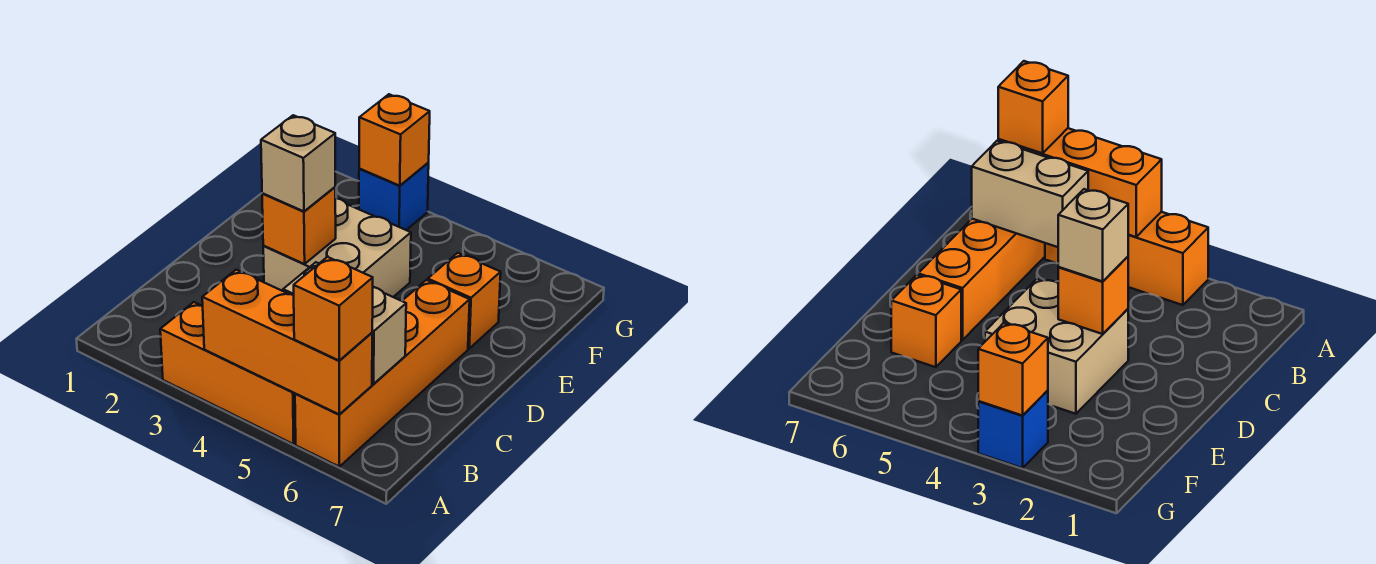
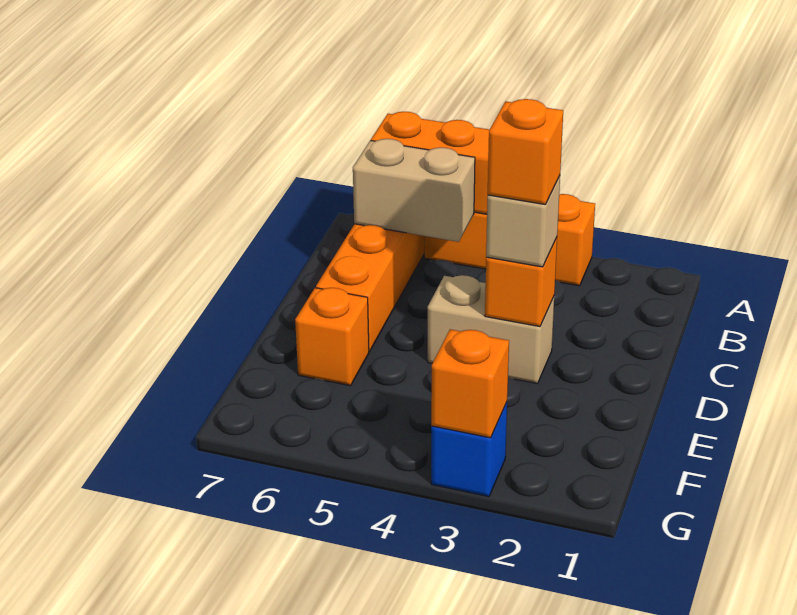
orange brick A6 level 3 -> orange brick D3 level 4
tan brick D3:E4 level 1 -> tan brick D3:D4 level 1

